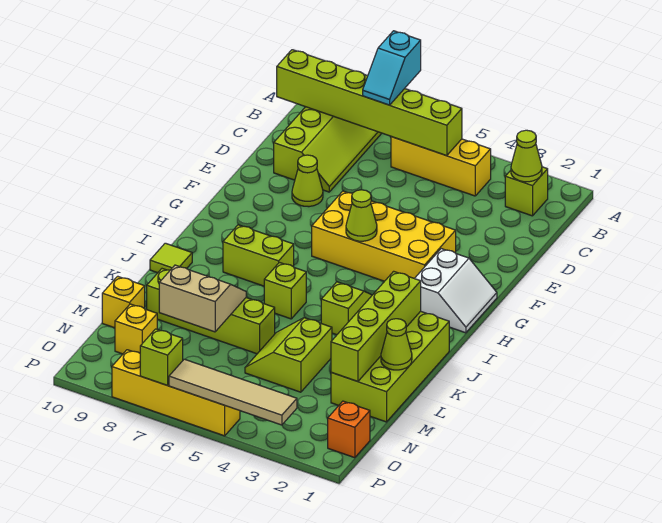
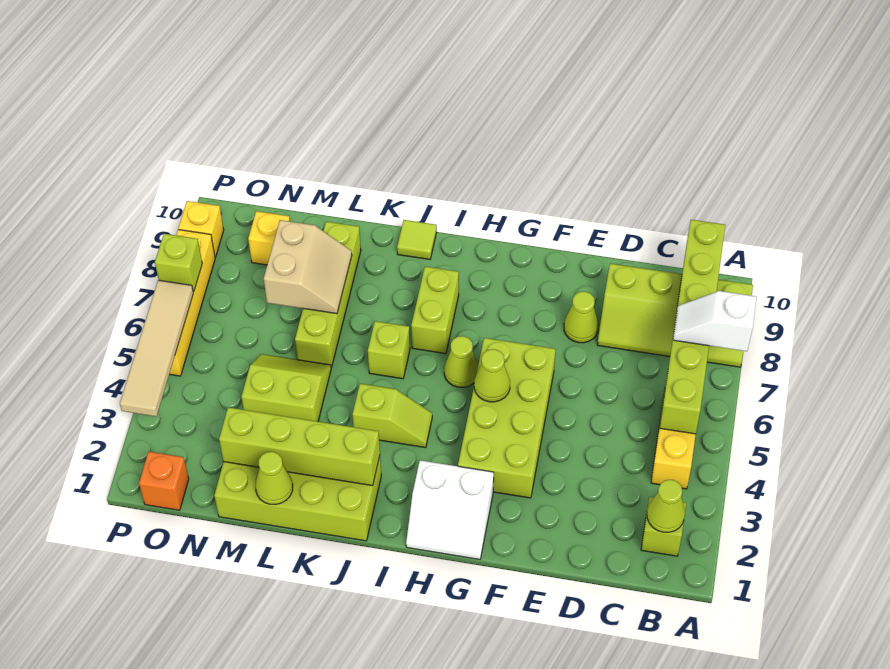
cyan slope A7:B7 level 3 top A -> white slope A7:B7 level 3 top A
yellow brick F3:G6 level 1 -> lime brick F3:G6 level 1
none -> lime cone H6 level 1
yellow brick M10 level 1 -> yellow brick P9 level 1

